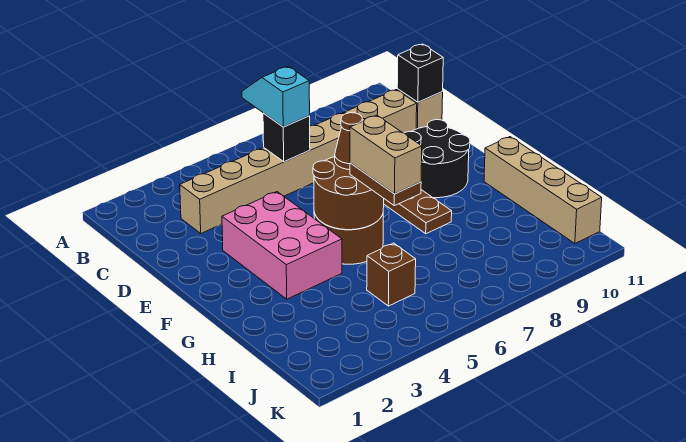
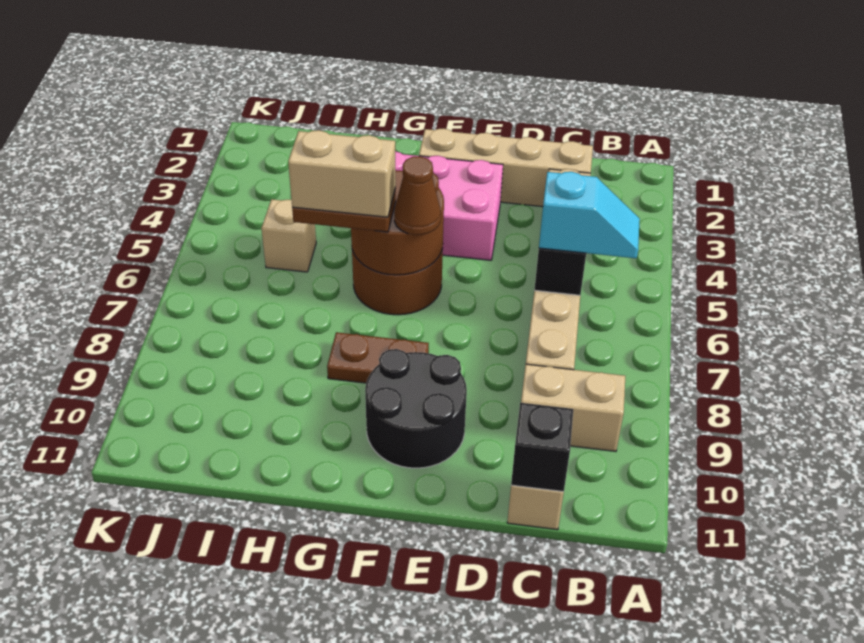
tan brick C9:C10 level 1 -> tan brick B9:C9 level 1
tan brick G11:J11 level 1 -> tan brick C2:F2 level 1
brown brick I5 level 1 -> tan brick I5 level 1

